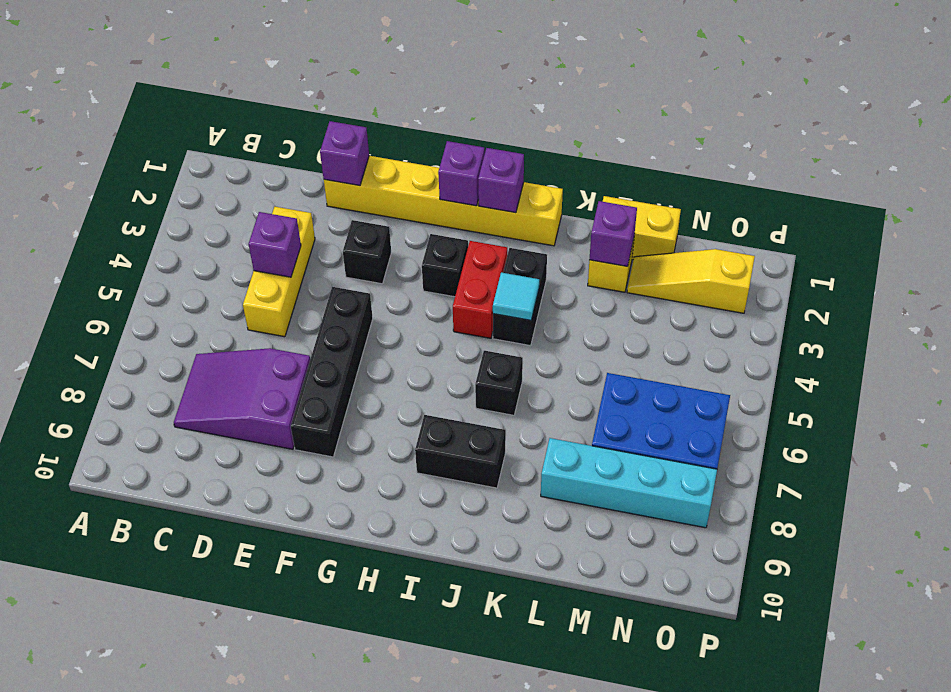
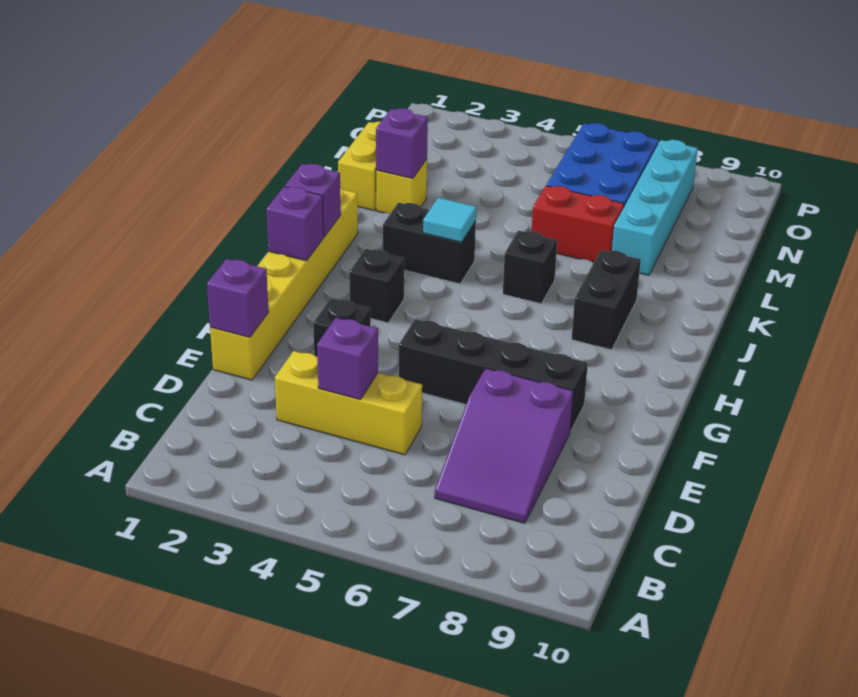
red brick I3:I4 level 1 -> red brick L6:L7 level 1
yellow slope M2:O2 level 1 top O -> none

